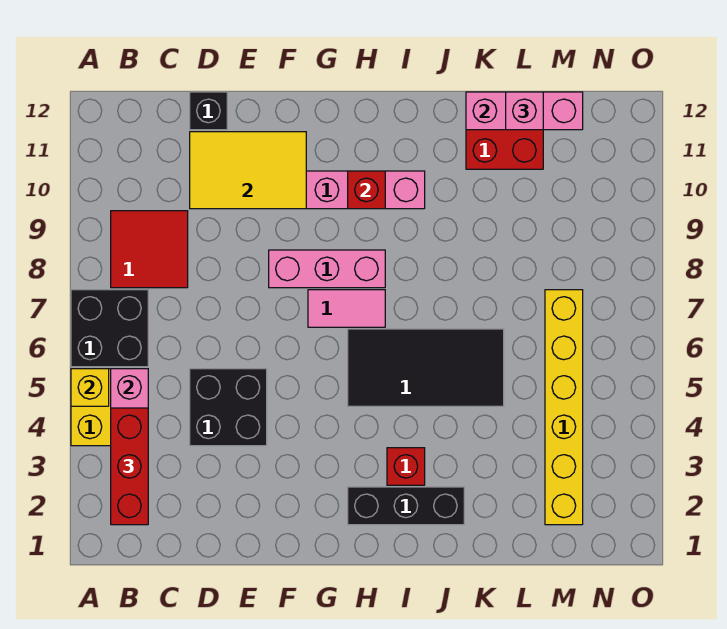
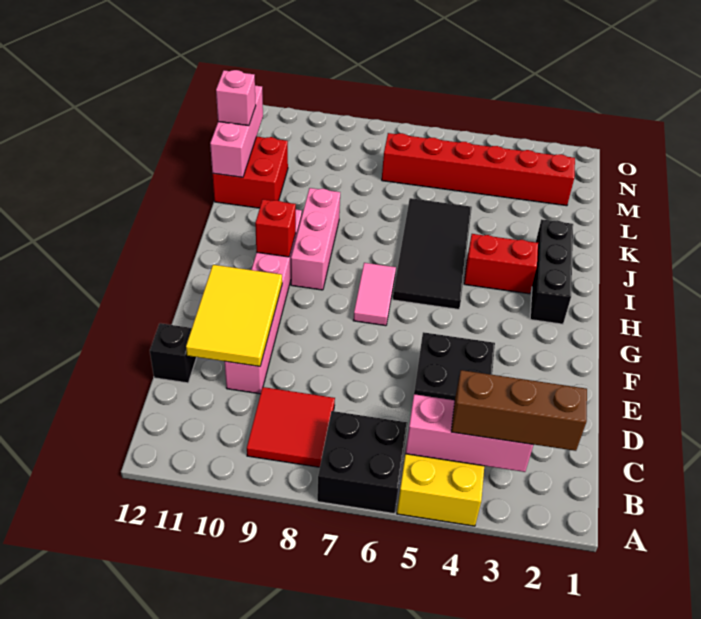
yellow brick A5 level 2 -> none
red brick B2:B4 level 3 -> brown brick B2:B4 level 3
pink brick F8:H8 level 1 -> pink brick H9:J9 level 1
red brick I3 level 1 -> red brick I3:I4 level 1
yellow brick M2:M7 level 1 -> red brick M2:M7 level 1

